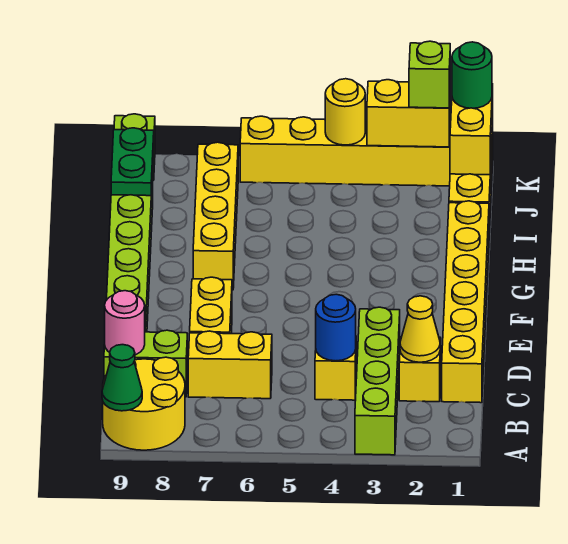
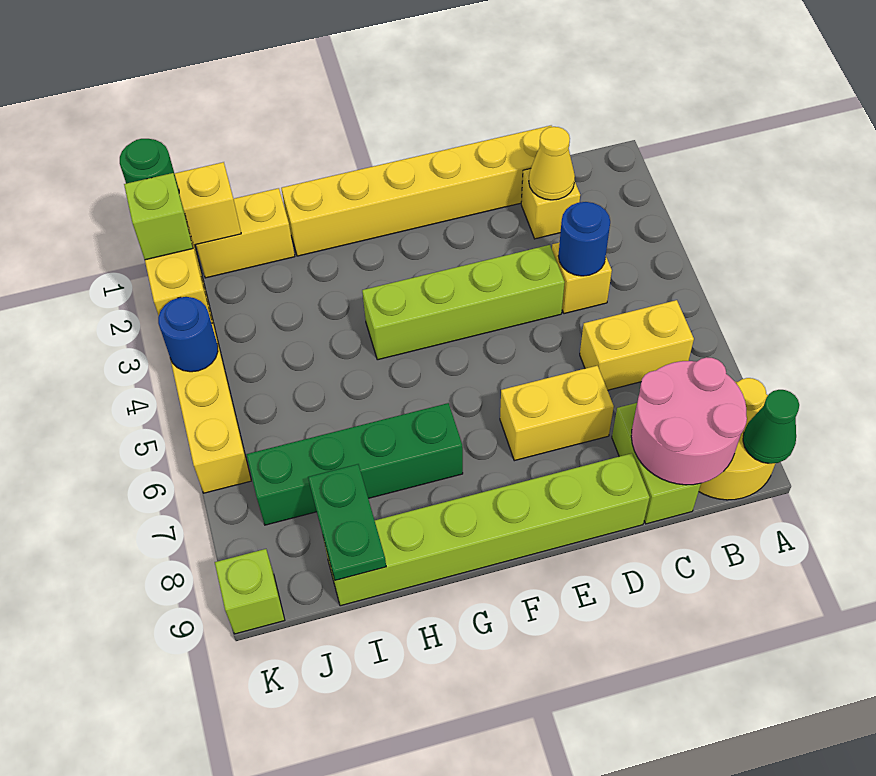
lime brick A3:D3 level 1 -> lime brick D4:G4 level 1
yellow brick C6:C7 level 1 -> yellow brick B6:C6 level 1
pink round brick C9 level 2 -> pink round brick B8:C9 level 2
yellow brick G7:J7 level 1 -> green brick G7:J7 level 1
green plate I9:J9 level 2 -> green plate I8:I9 level 2
yellow round brick K4 level 2 -> blue round brick K4 level 2

